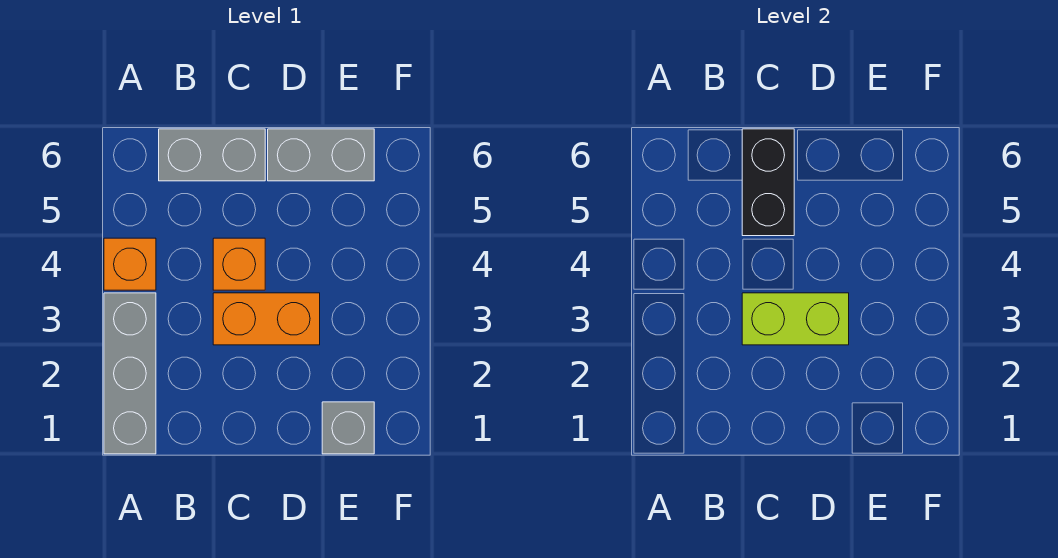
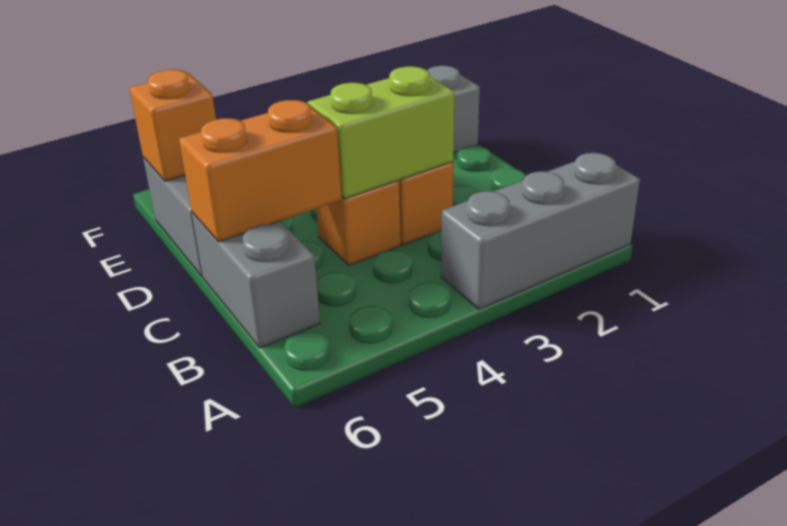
orange brick A4 level 1 -> orange brick E6 level 2
lime brick C3:D3 level 2 -> lime brick C3:C4 level 2
black brick C5:C6 level 2 -> orange brick C5:C6 level 2

